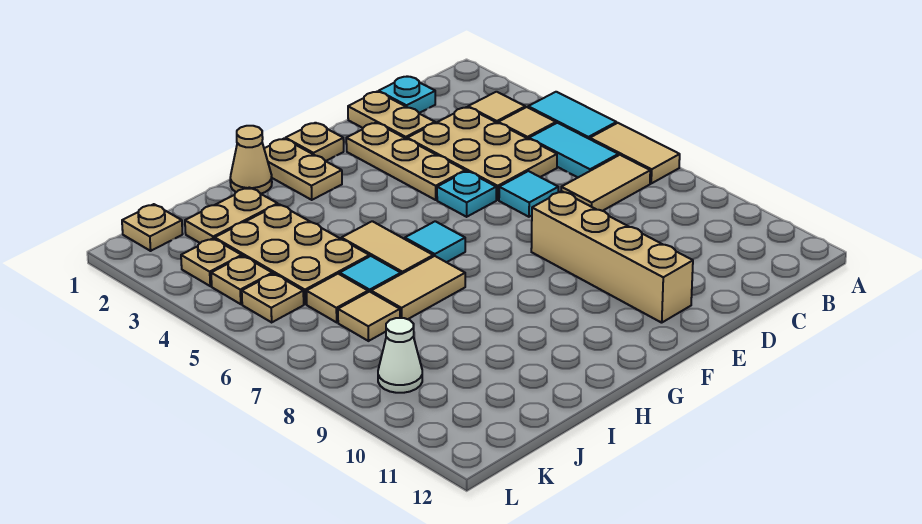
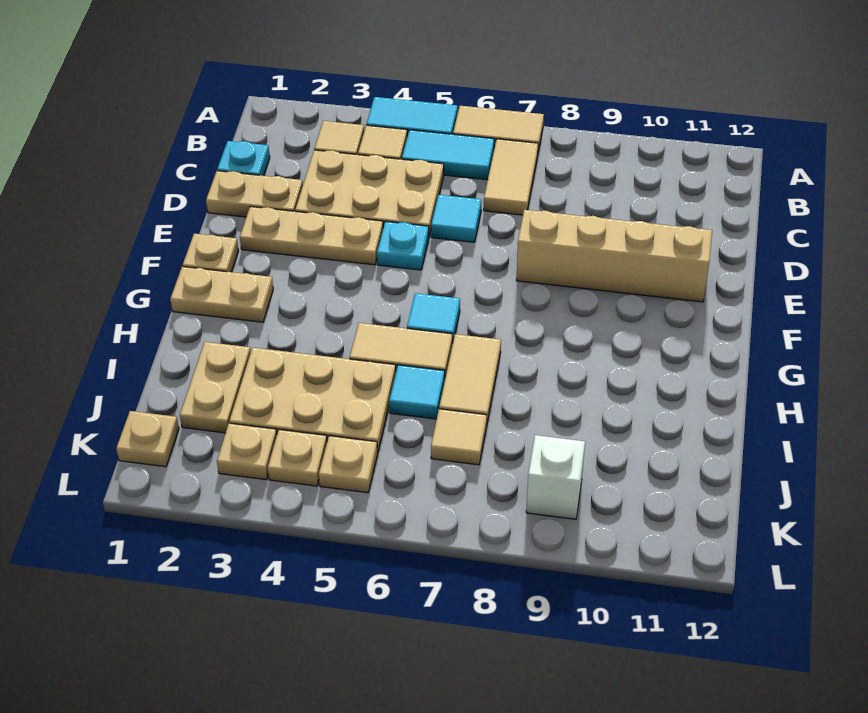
tan cone H1 level 1 -> none
tan tile J6 level 1 -> none
white cone K9 level 1 -> white brick K9 level 1

